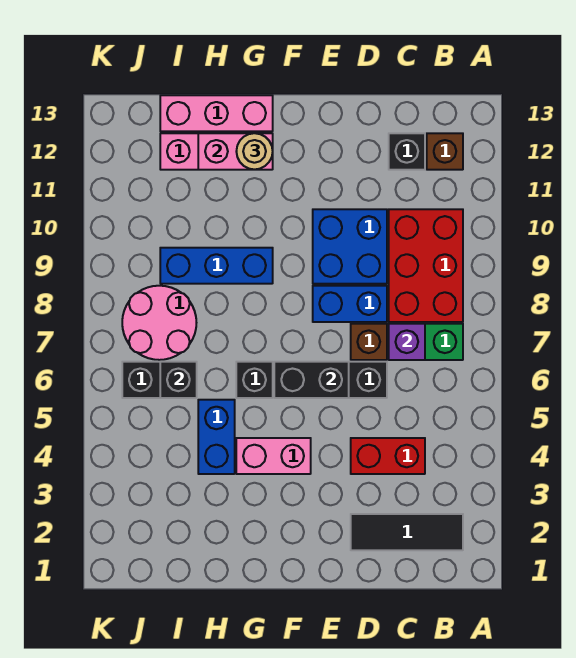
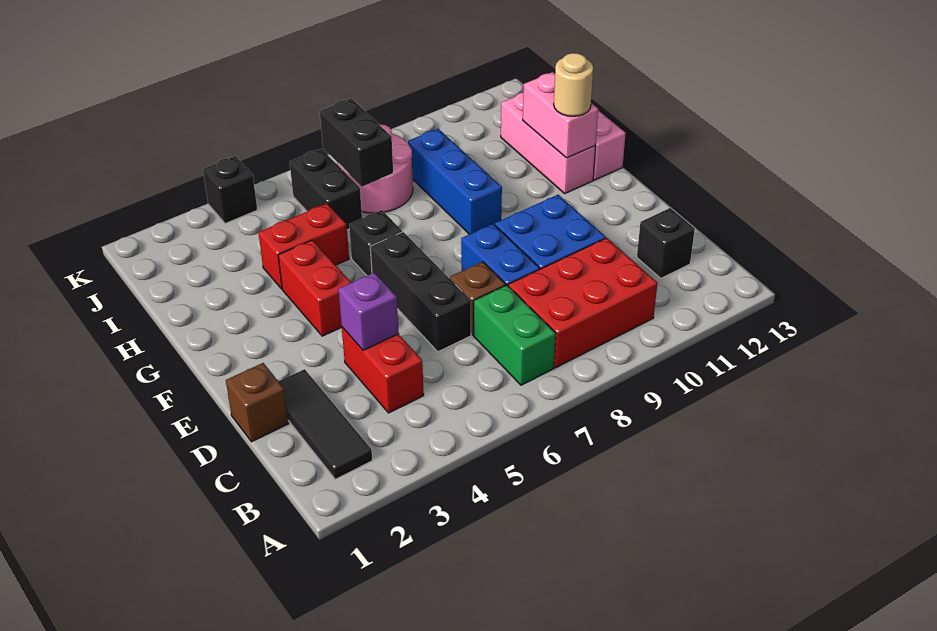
brown brick B12 level 1 -> brown brick D1 level 1
purple brick C7 level 2 -> purple brick D4 level 2
black brick E6:F6 level 2 -> black brick I7:J7 level 2
pink brick F4:G4 level 1 -> red brick F4:G4 level 1
blue brick H4:H5 level 1 -> red brick H4:H5 level 1
black brick I6 level 2 -> black brick K4 level 1

